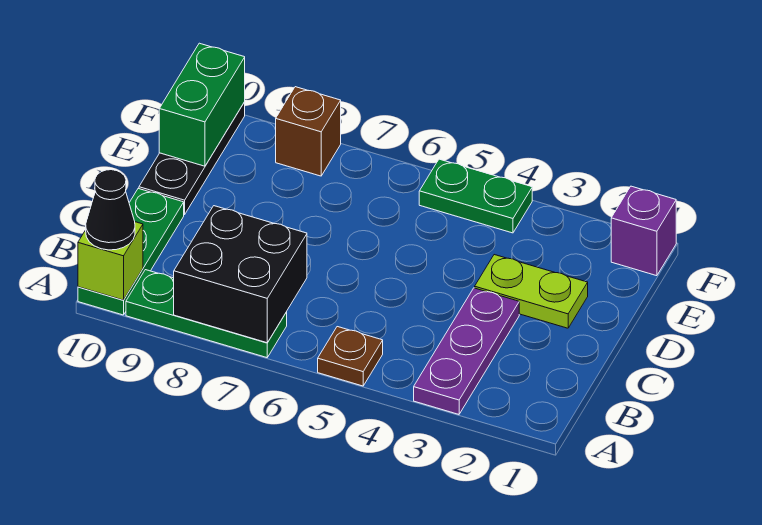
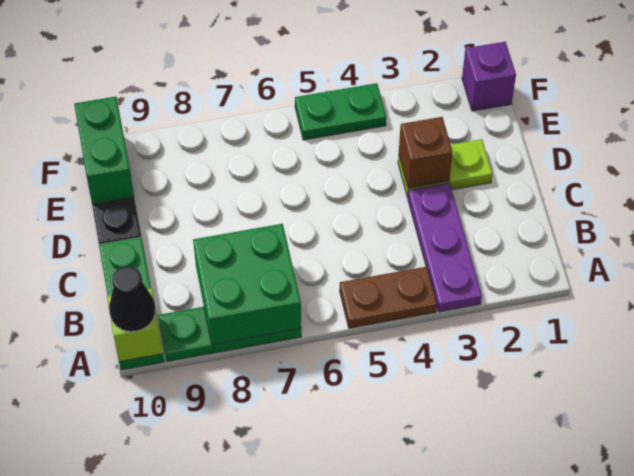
brown plate A5 level 1 -> brown plate A4:A5 level 1
black brick A7:B8 level 2 -> green brick A7:B8 level 2
brown brick F8 level 1 -> brown brick D3 level 2

